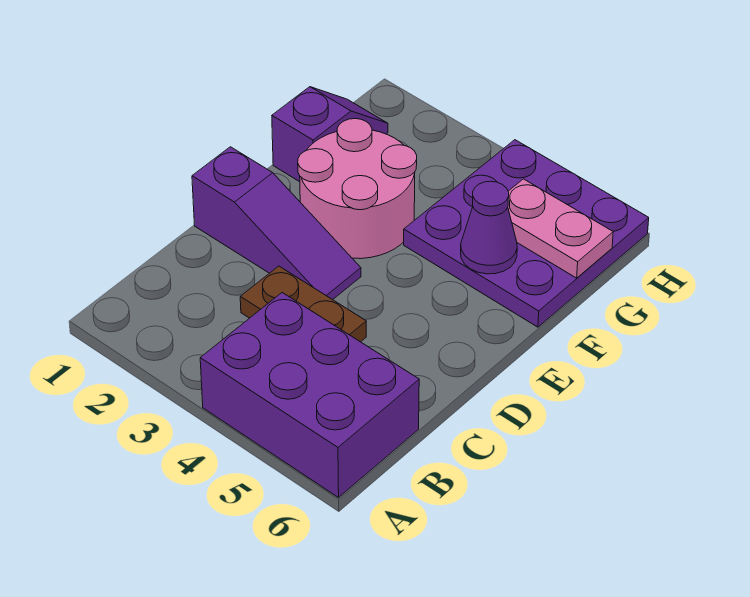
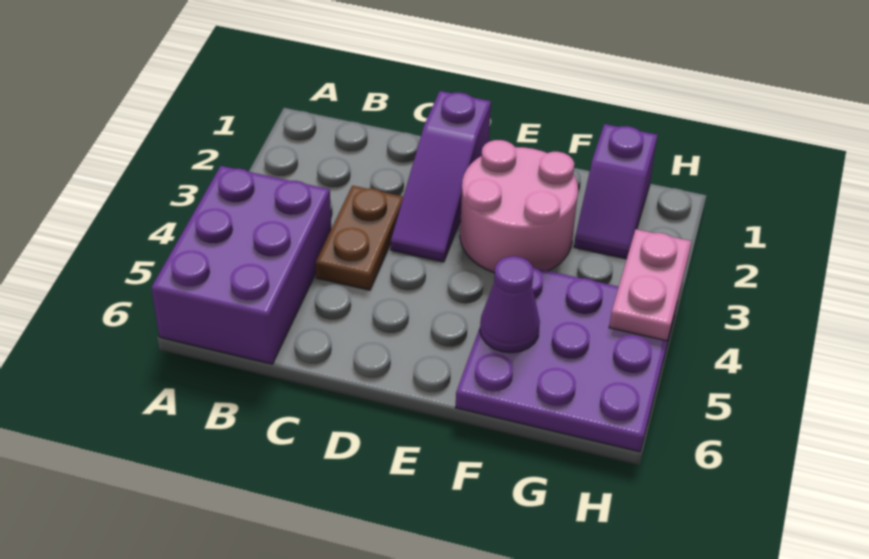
purple slope F1:G1 level 1 top F -> purple slope G1:G2 level 1 top 1
pink plate G5:G6 level 2 -> pink plate H3:H4 level 2

